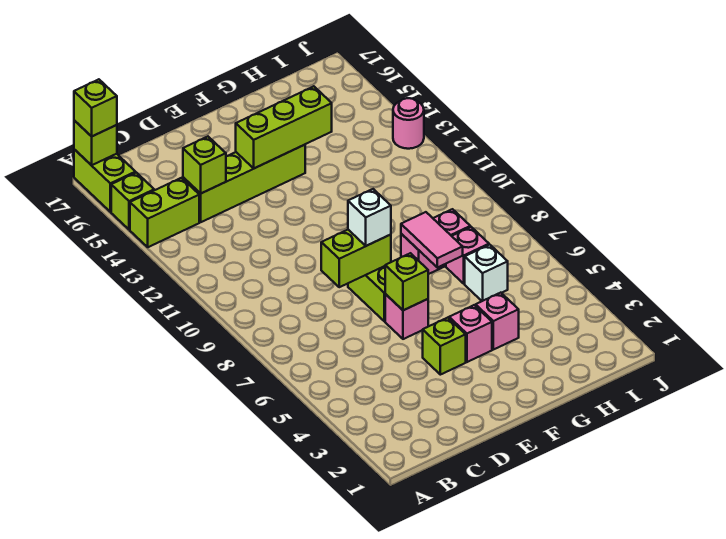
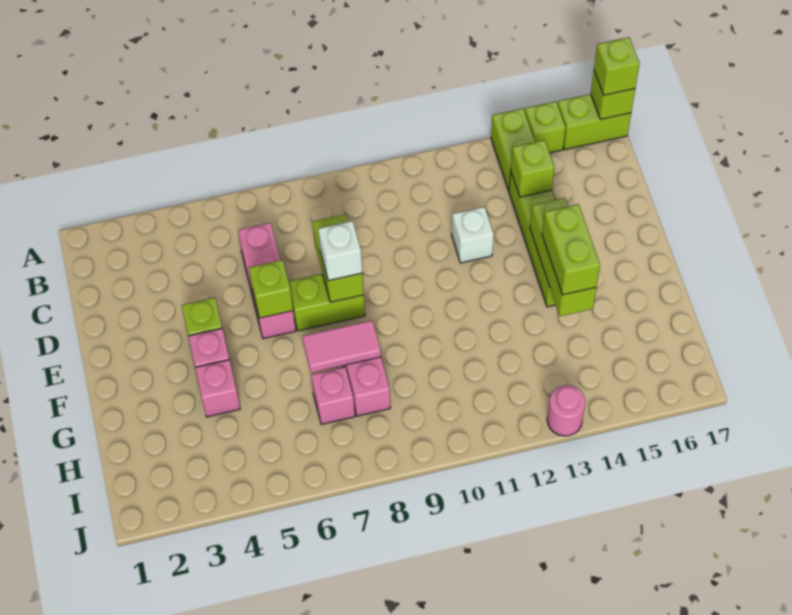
pink brick E6 level 1 -> pink brick C6:E6 level 1
none -> lime brick F14:G14 level 3
white brick H6 level 1 -> white brick D12 level 1

